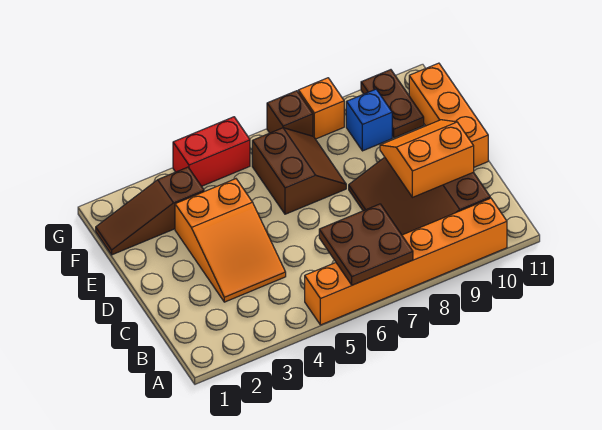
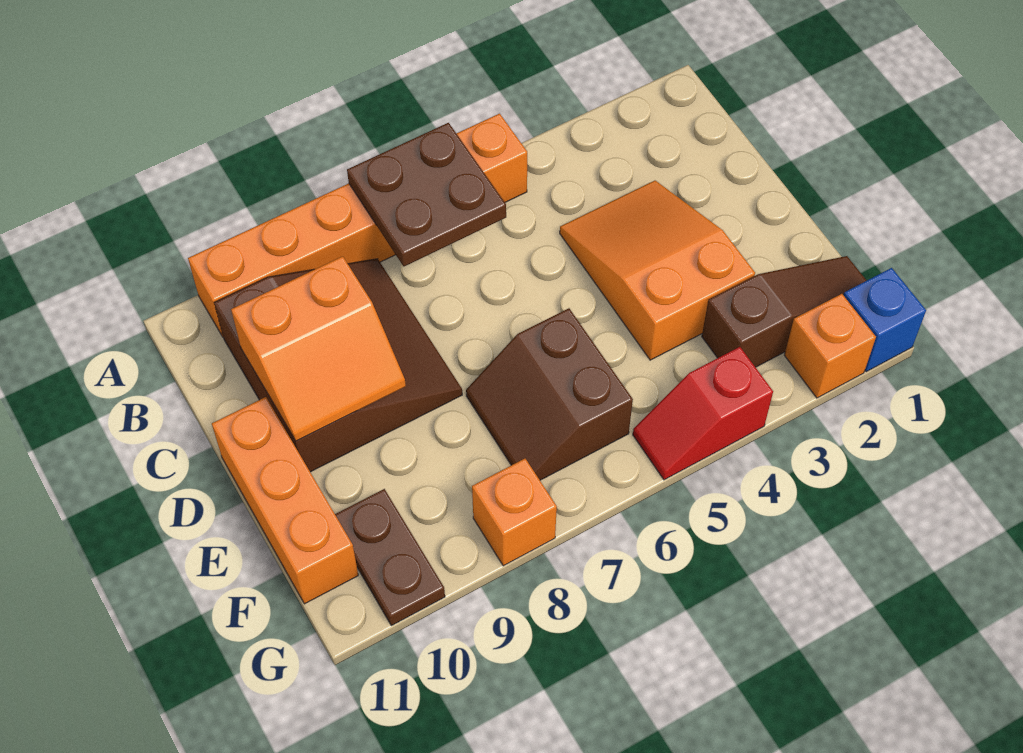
blue brick F9 level 1 -> blue brick G1 level 1
none -> orange brick G2 level 1
red brick G4:G5 level 1 -> red slope G4:G5 level 1 top 4
brown brick G7 level 1 -> none

